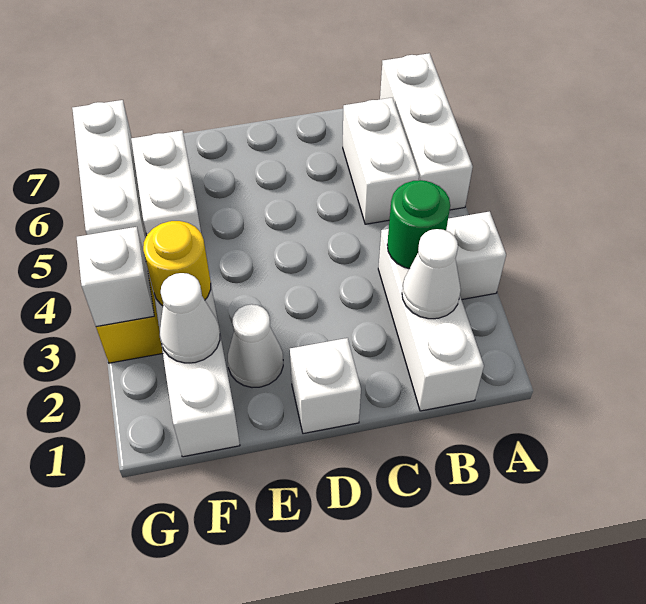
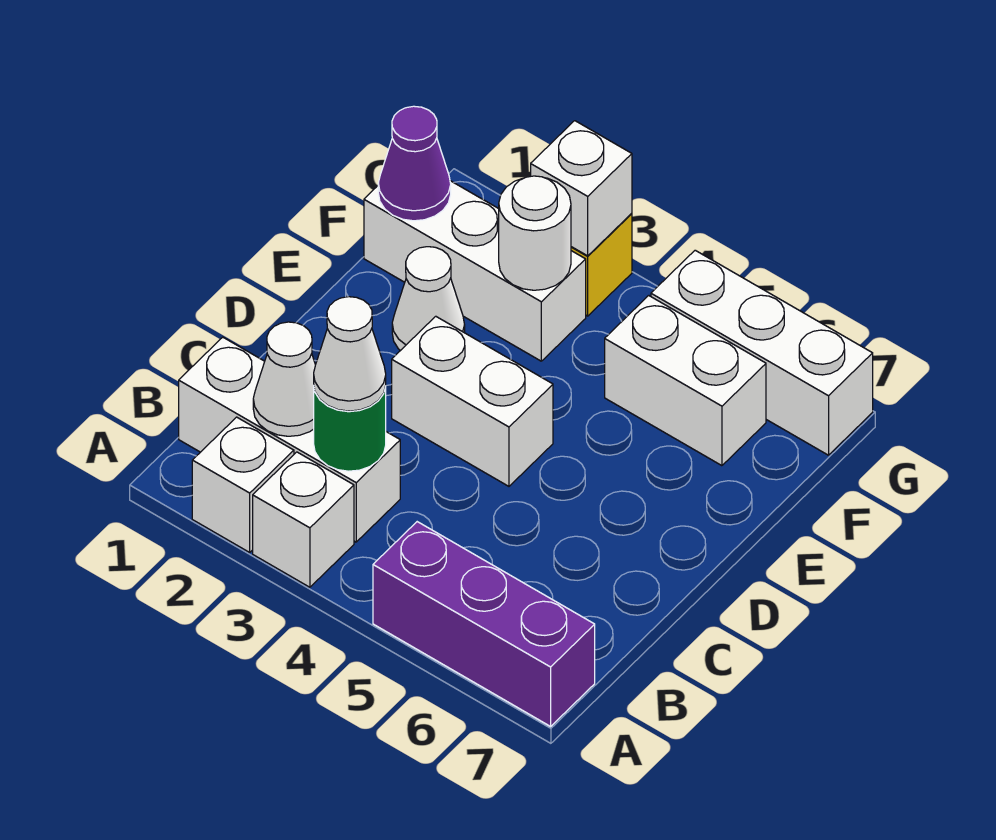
white brick A5:A7 level 1 -> purple brick A5:A7 level 1
white brick B5:B6 level 1 -> white brick D3:D4 level 1
white brick D1 level 1 -> white brick A2 level 1
none -> purple cone F1 level 2
white cone F2 level 2 -> white cone B3 level 3
yellow round brick F3 level 2 -> white round brick F3 level 2

